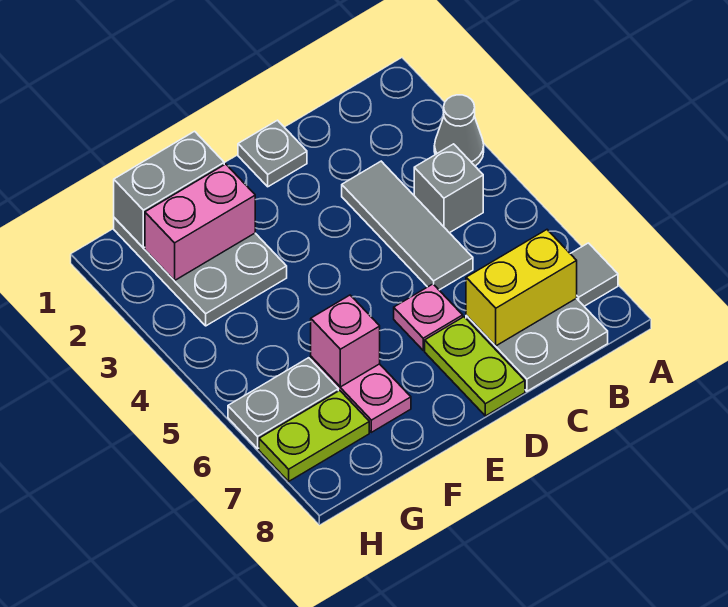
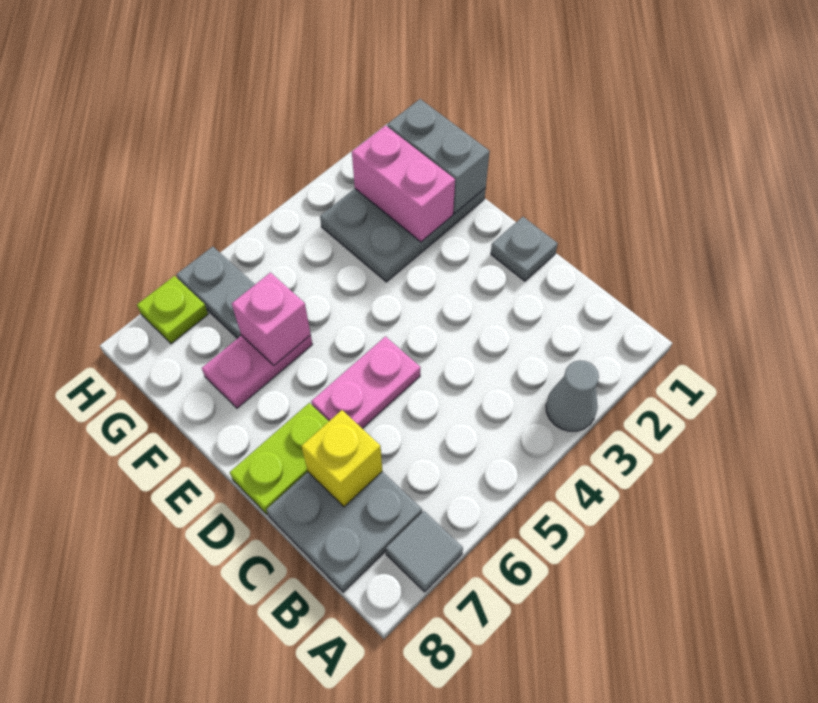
grey brick B4 level 1 -> none
yellow brick B7:C7 level 2 -> yellow brick C7 level 2
grey tile C3:C5 level 1 -> none
pink plate D6 level 1 -> pink plate D5:D6 level 1
lime plate G7:H7 level 1 -> lime plate H7 level 1

